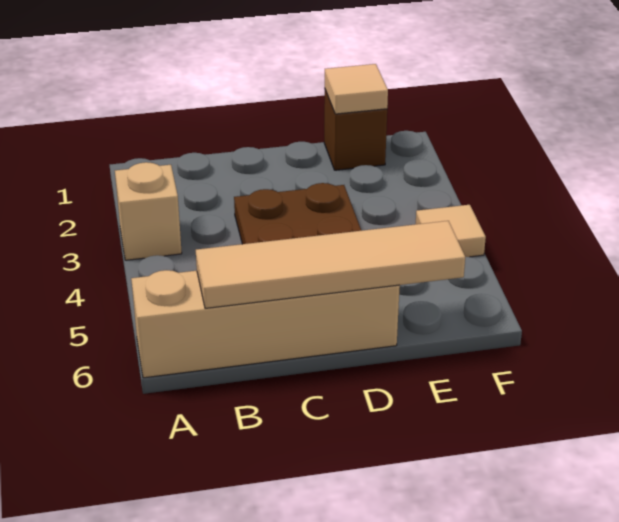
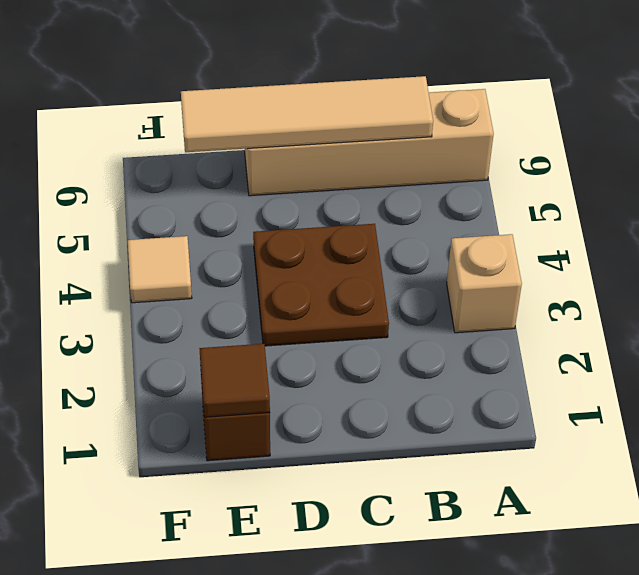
tan tile E1 level 2 -> brown tile E1 level 2

